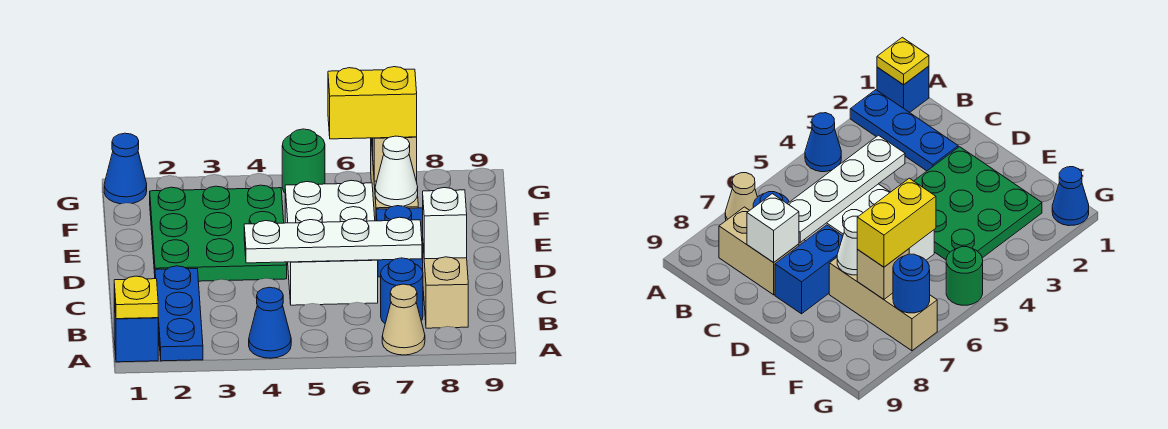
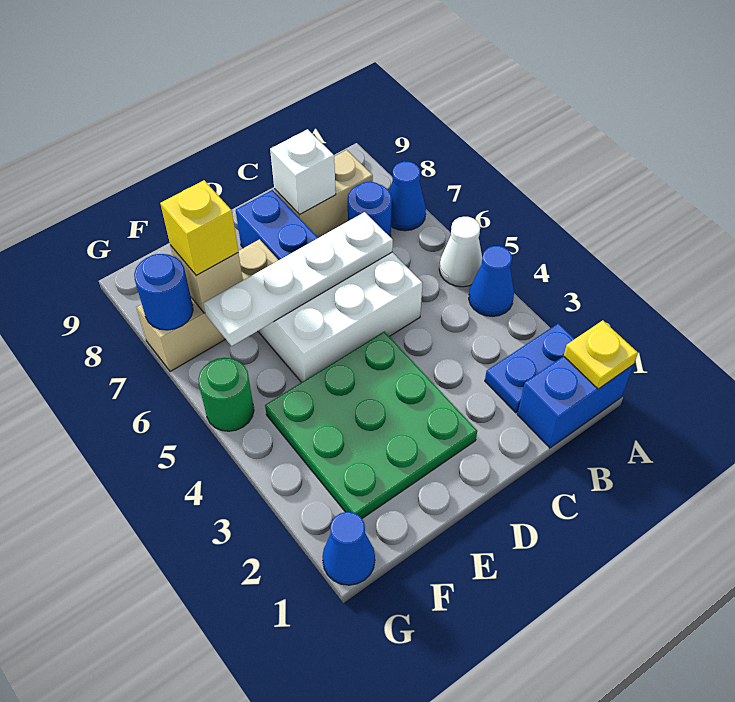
blue brick A1 level 1 -> blue brick A1:B1 level 1
blue plate A2:C2 level 1 -> blue plate A2:B2 level 1
tan cone A7 level 1 -> blue cone A7 level 1
white plate C4:C7 level 2 -> white plate C6:F6 level 2
white cone E7 level 2 -> white cone A5 level 1
yellow brick F6:F7 level 3 -> yellow brick F7 level 3

